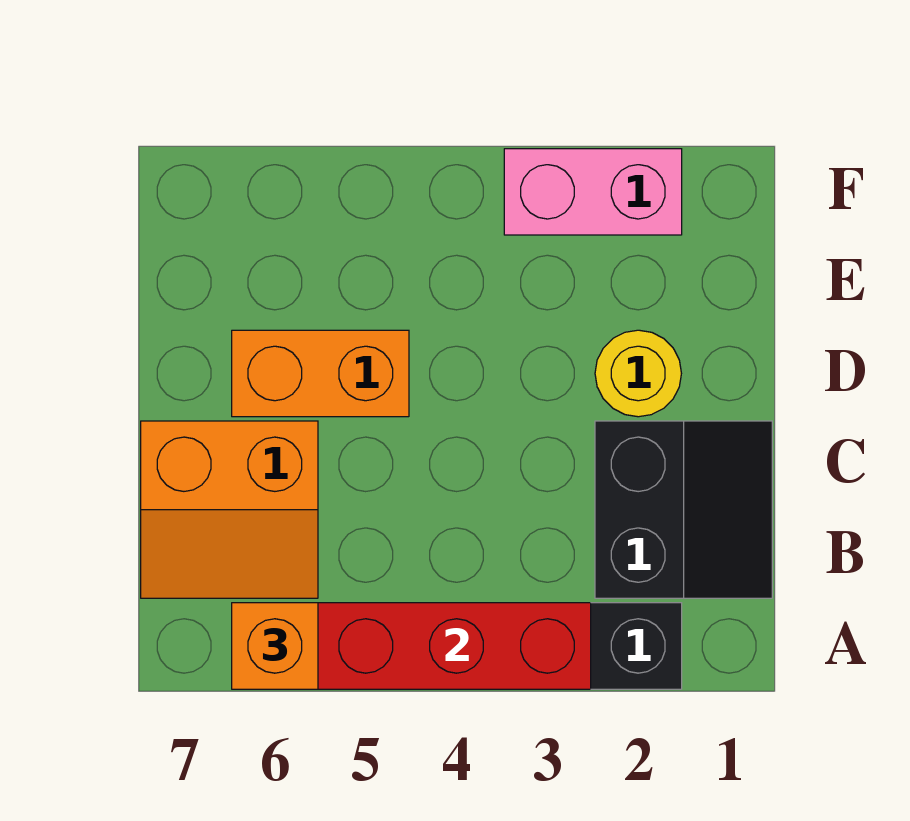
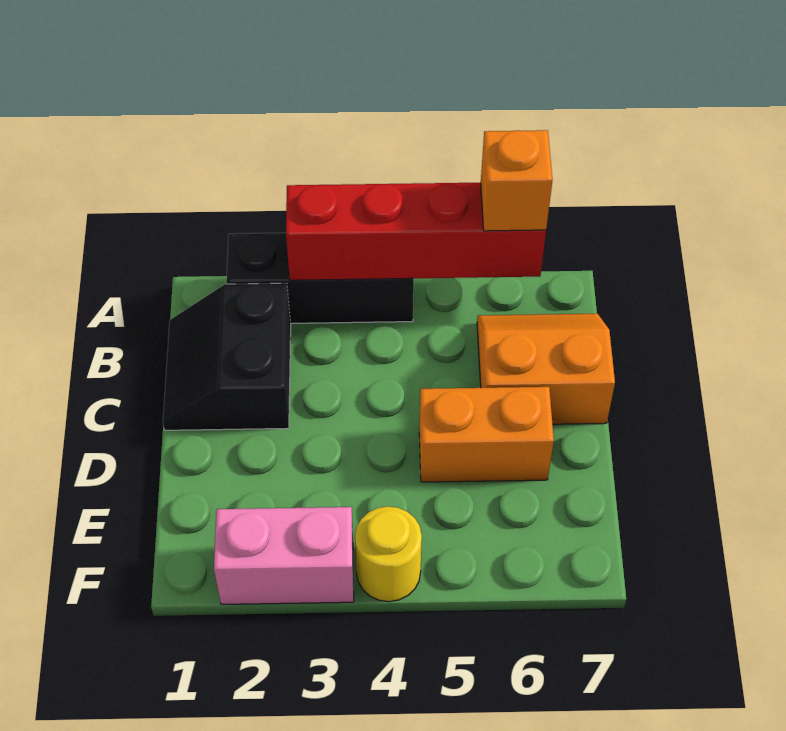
yellow round brick D2 level 1 -> yellow round brick F4 level 1

